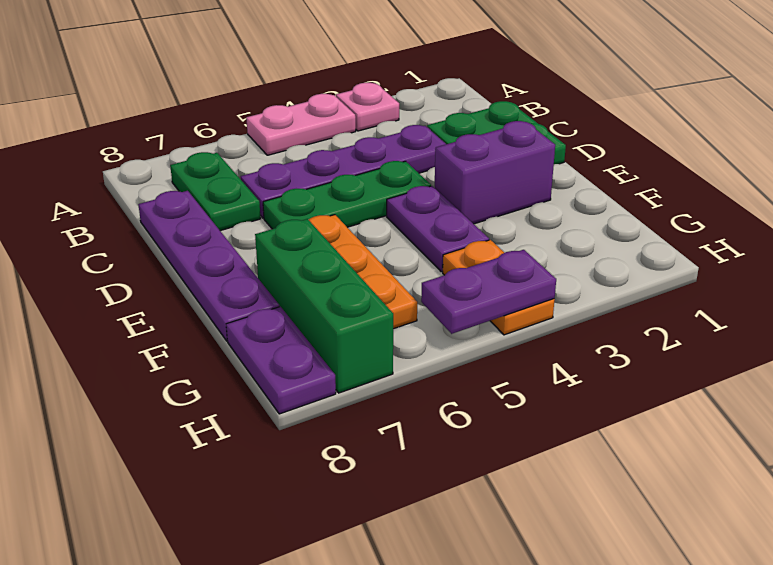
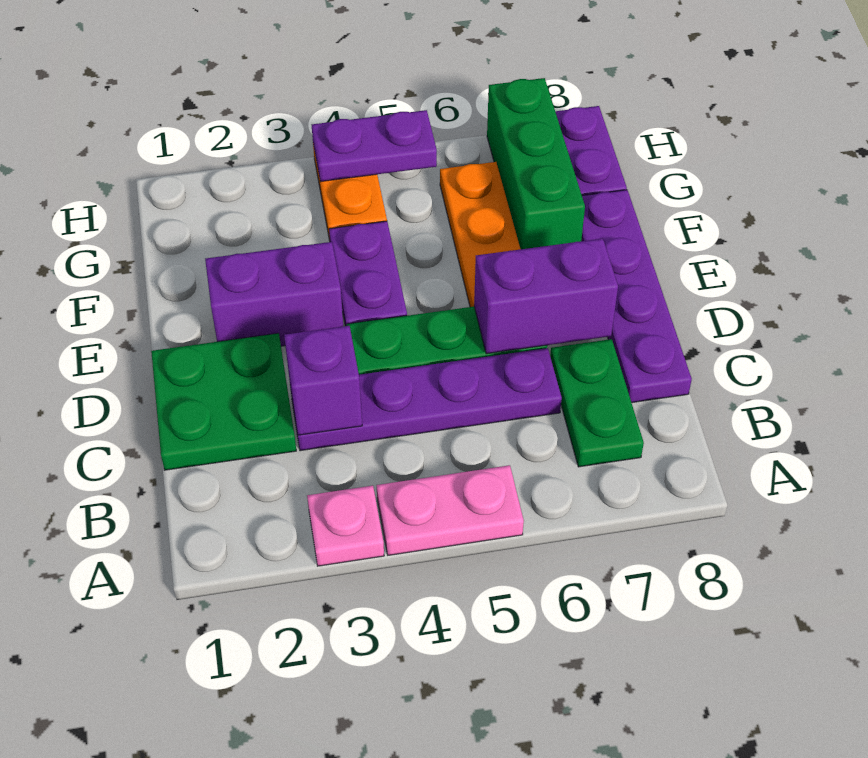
none -> purple brick C3 level 2
none -> purple brick D6:D7 level 2

